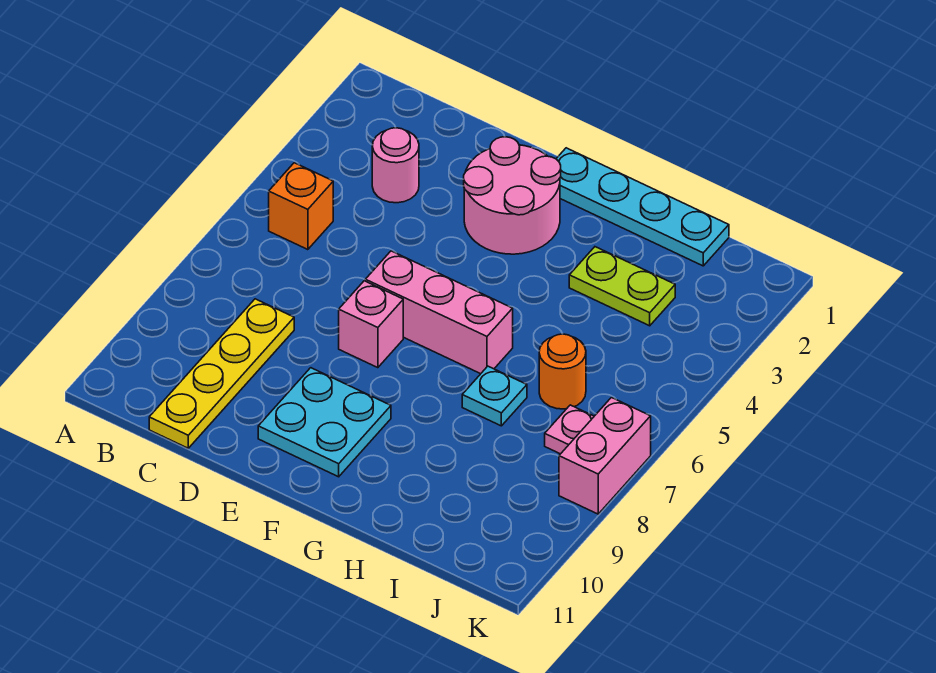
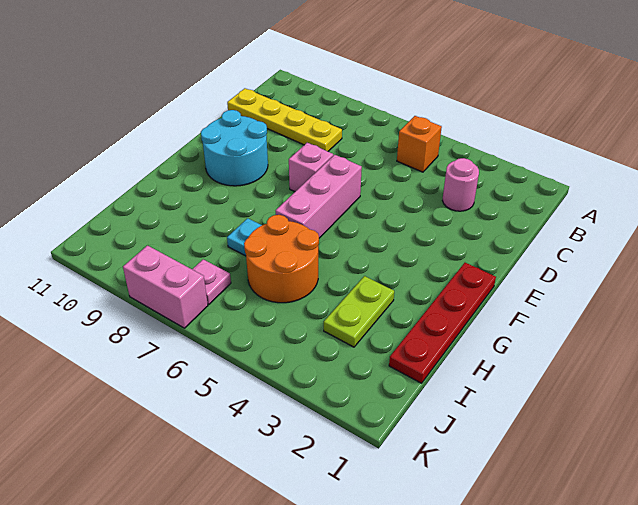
pink round brick E2:F3 level 1 -> none
cyan plate E9:F10 level 1 -> cyan round brick E9:F10 level 1
cyan plate F1:I1 level 1 -> red plate F1:I1 level 1
orange round brick I6 level 1 -> orange round brick H5:I6 level 1

